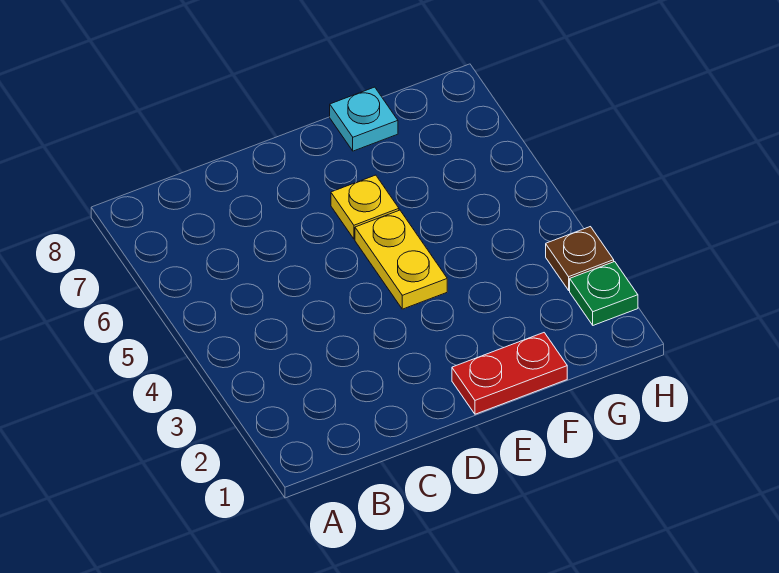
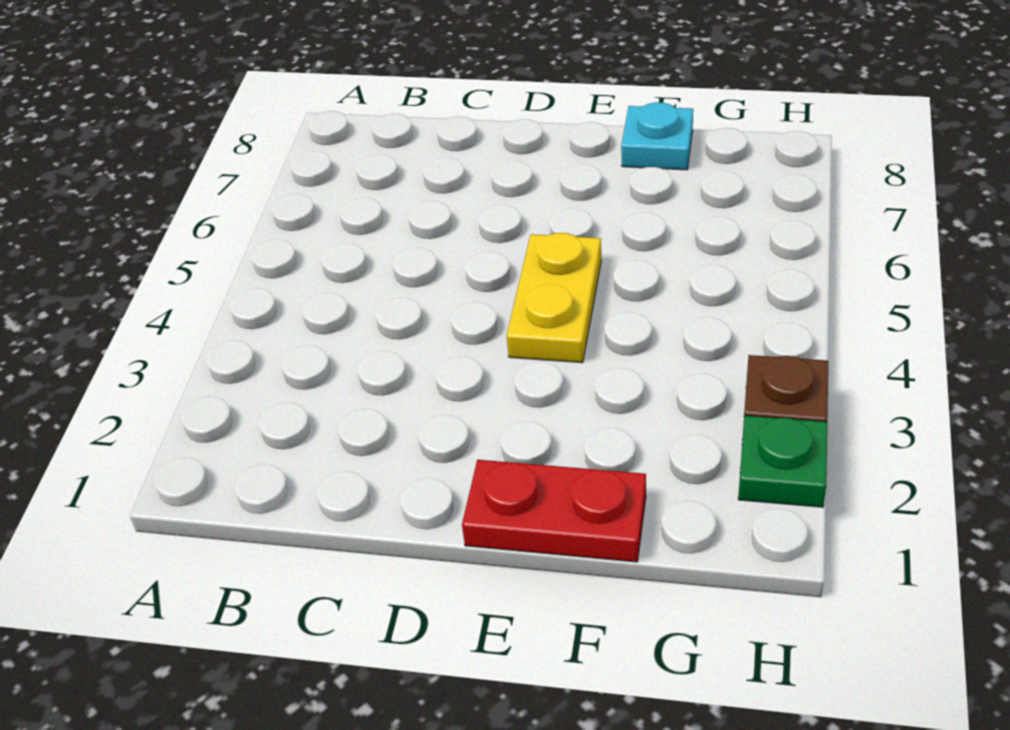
yellow plate E6 level 1 -> none

